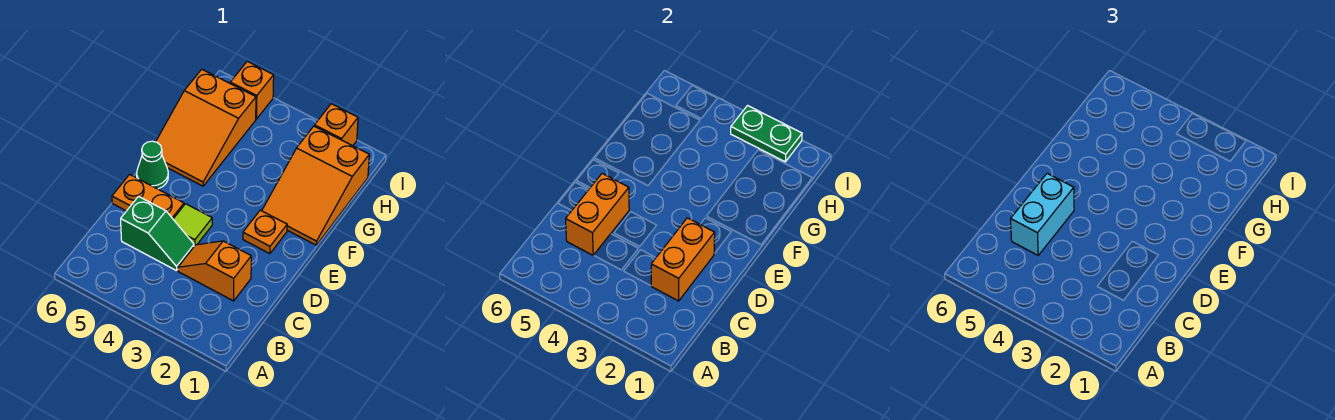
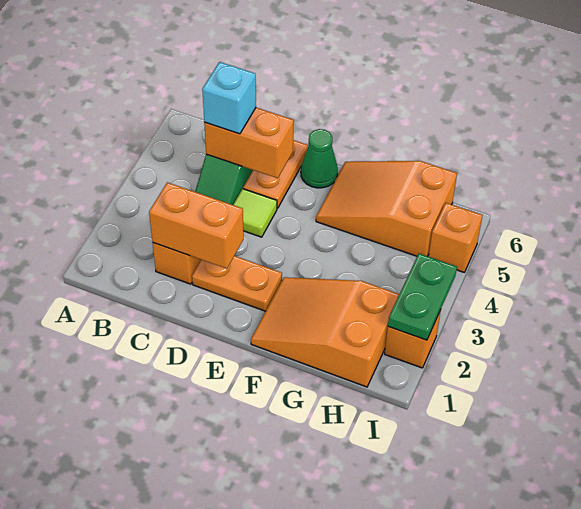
cyan brick C5:D5 level 3 -> cyan brick C5 level 3
orange plate E2 level 1 -> orange plate D2:E2 level 1

